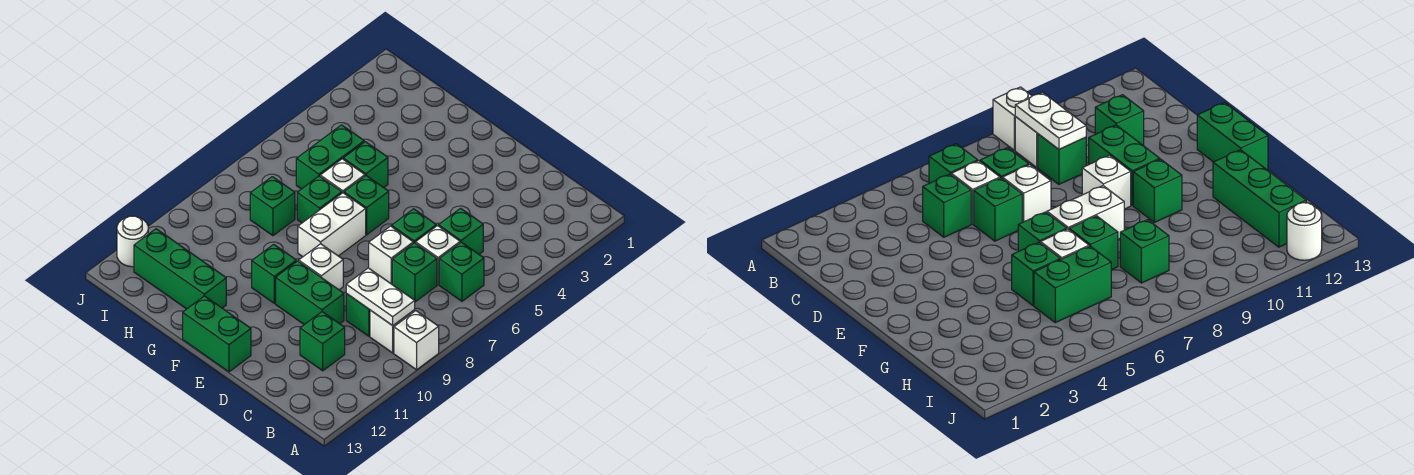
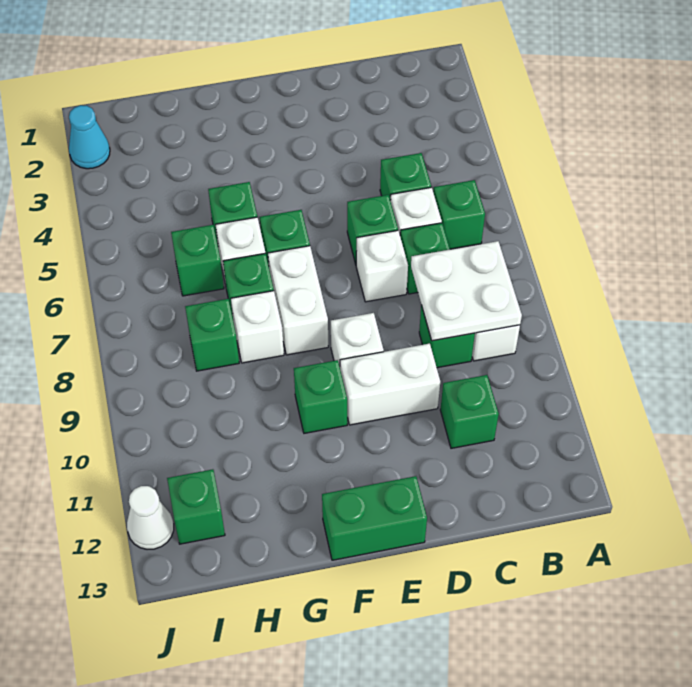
white brick A9 level 1 -> white brick G8 level 1
white plate B9:C9 level 2 -> white plate B8:C9 level 2
green brick D10:E10 level 1 -> white brick D10:E10 level 1
green brick G12:I12 level 1 -> green brick I12 level 1
green brick H5:H6 level 1 -> green brick H6 level 1
none -> cyan cone J2 level 1
white round brick J12 level 1 -> white cone J12 level 1

